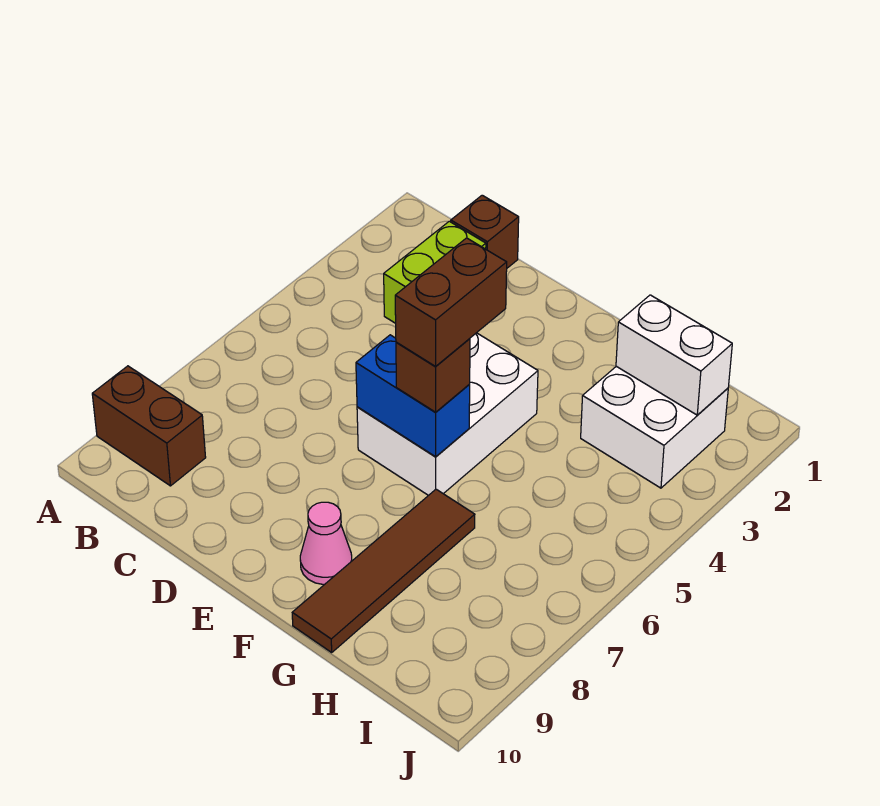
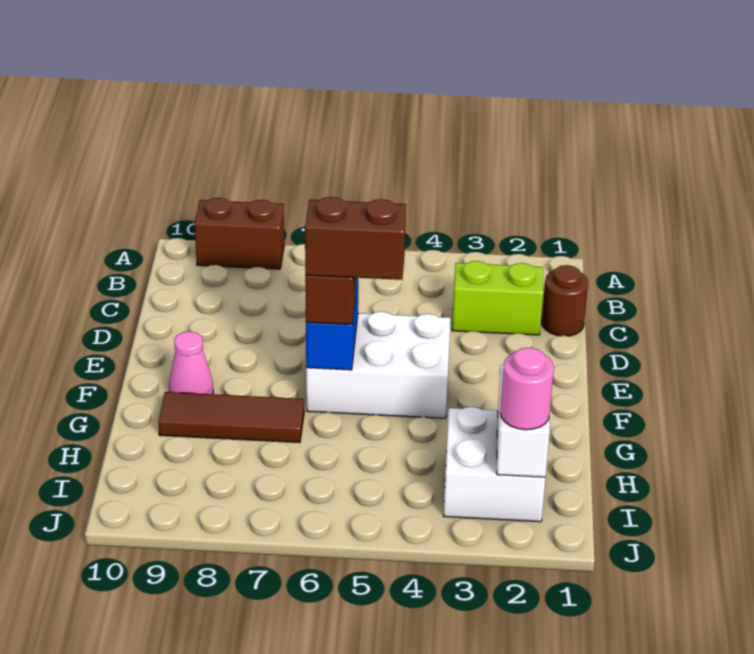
brown brick A9:B9 level 1 -> brown brick A8:A9 level 1
brown brick C1 level 1 -> brown round brick C1 level 1
brown tile G7:G10 level 1 -> brown tile G7:G9 level 1
none -> pink round brick I2 level 3

